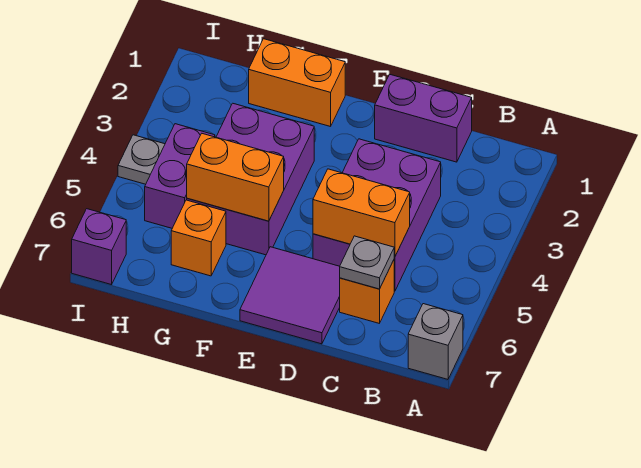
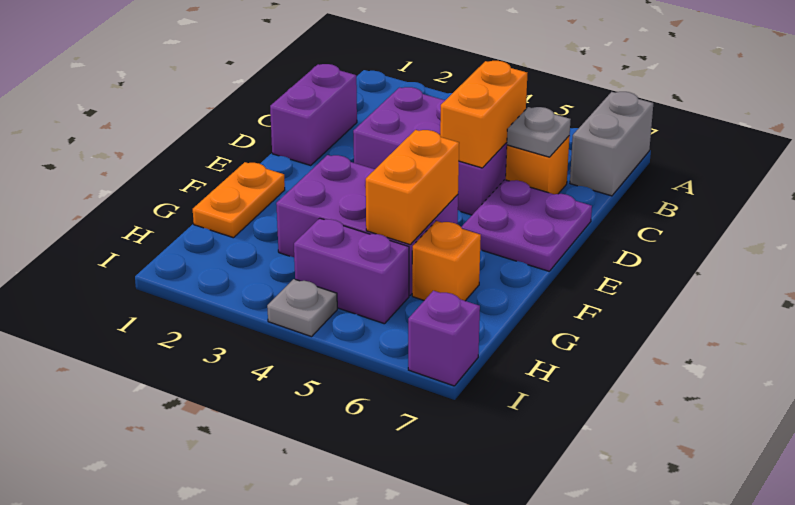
grey brick A7 level 1 -> grey brick A7:B7 level 1
purple tile D6:E7 level 1 -> purple plate D6:E7 level 1
orange brick F1:G1 level 1 -> orange plate F1:G1 level 1

